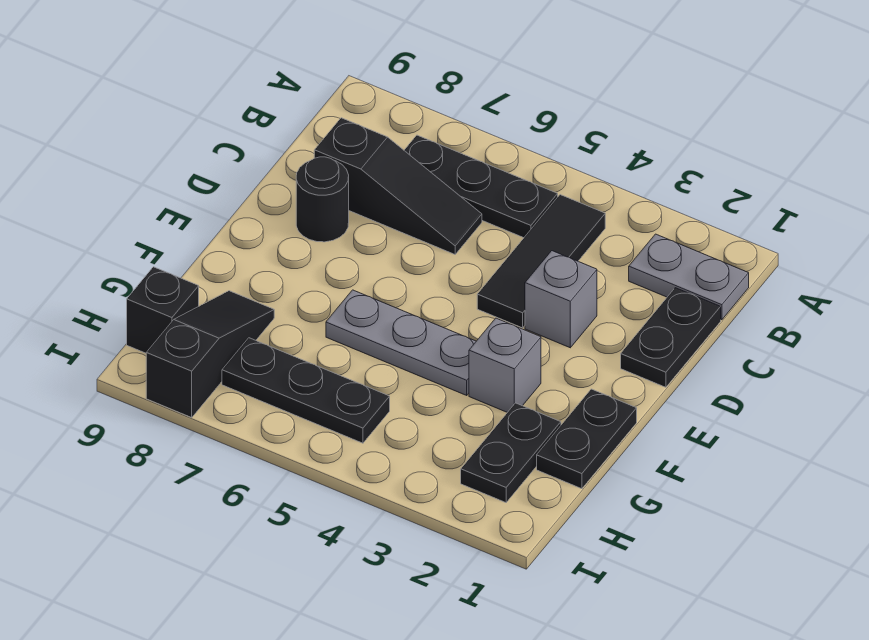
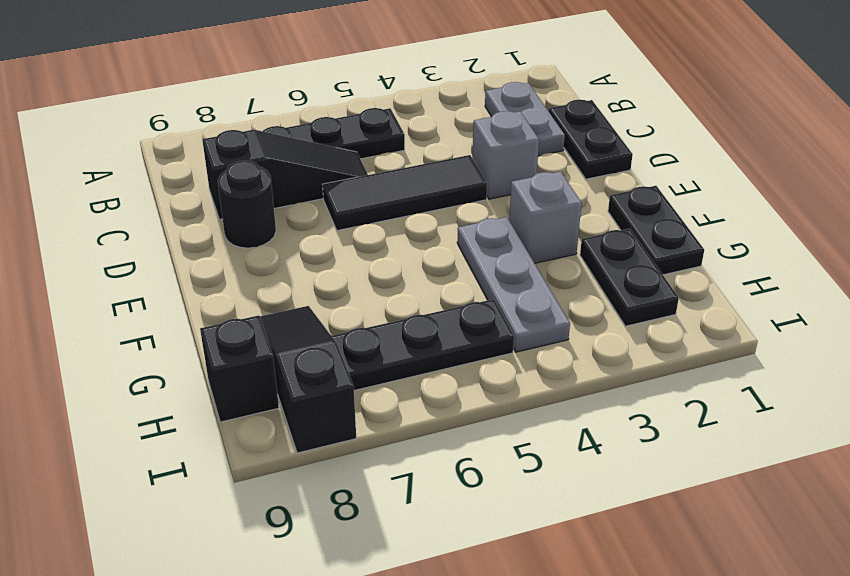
grey plate B1:B2 level 1 -> grey plate B2:C2 level 1
black tile B4:D4 level 1 -> black tile D4:D6 level 1
grey plate F4:F6 level 1 -> grey plate F4:H4 level 1

